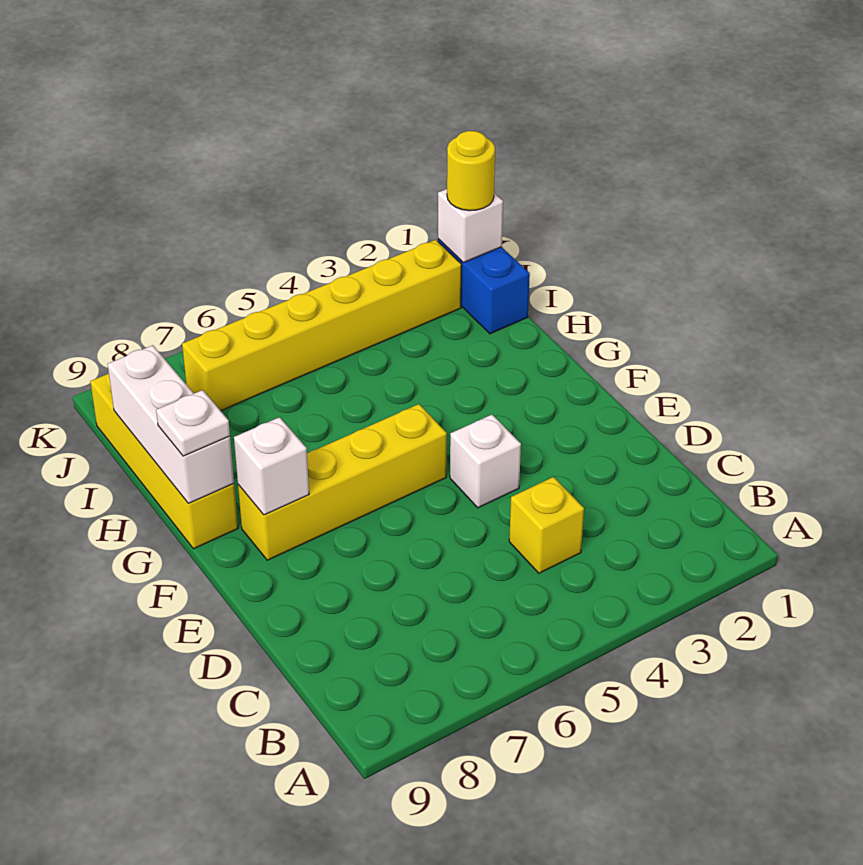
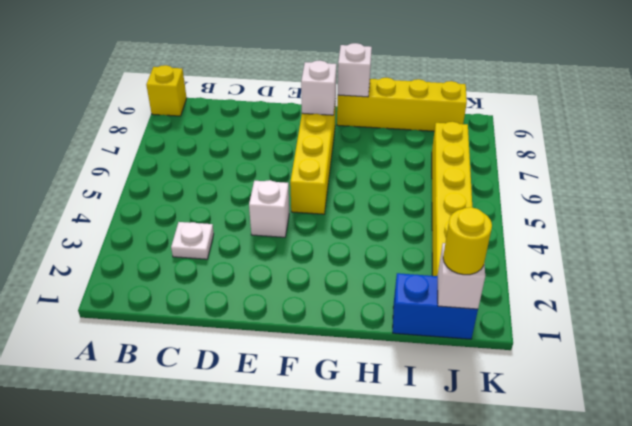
yellow brick C4 level 1 -> yellow brick A9 level 1
white brick G9:I9 level 2 -> white brick G9 level 2
white plate G9 level 3 -> white plate C3 level 1

